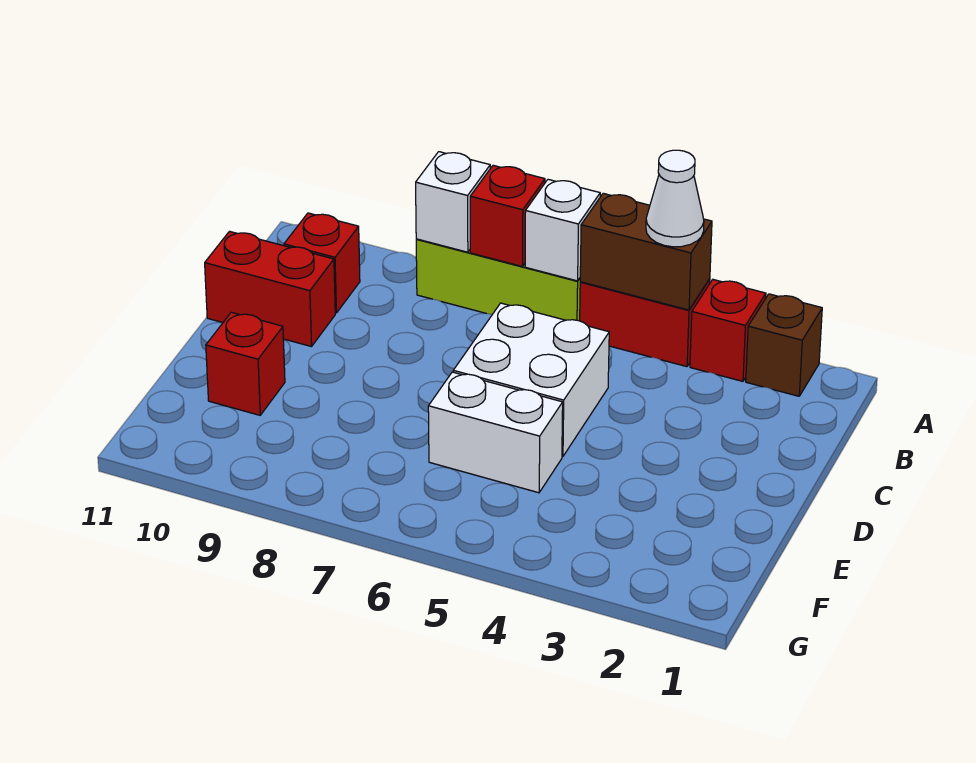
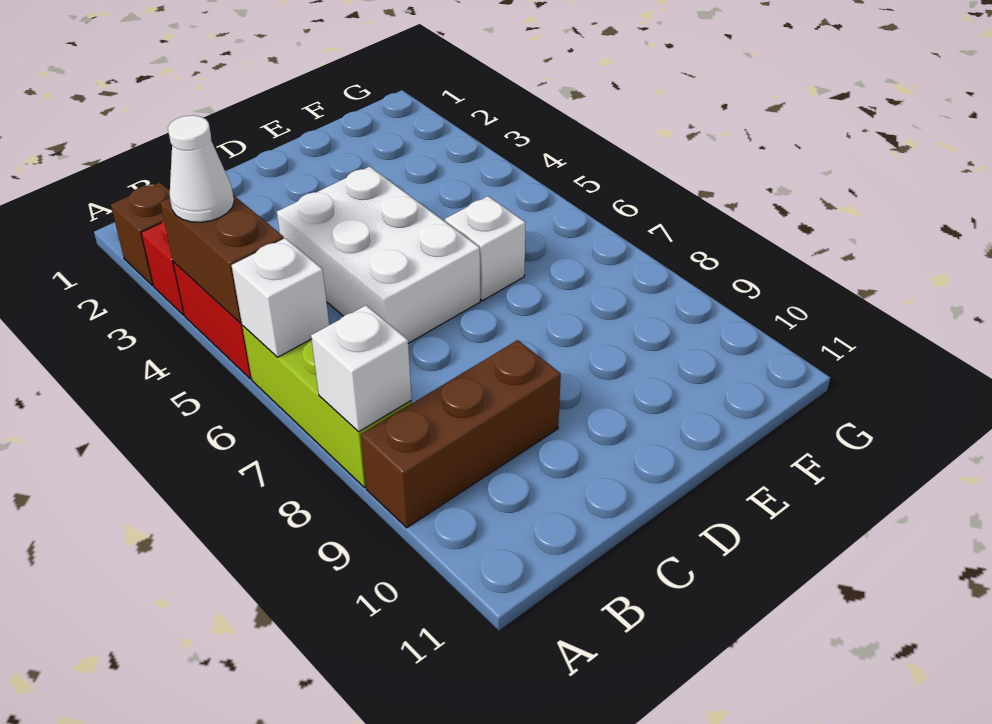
red brick A7 level 2 -> none
none -> brown brick A9:C9 level 1
red brick B10 level 1 -> none
white brick C5:D6 level 1 -> white brick C4:D6 level 1
red brick C10:C11 level 1 -> none
white brick E5:E6 level 1 -> white brick E6 level 1
red brick E10 level 1 -> none

